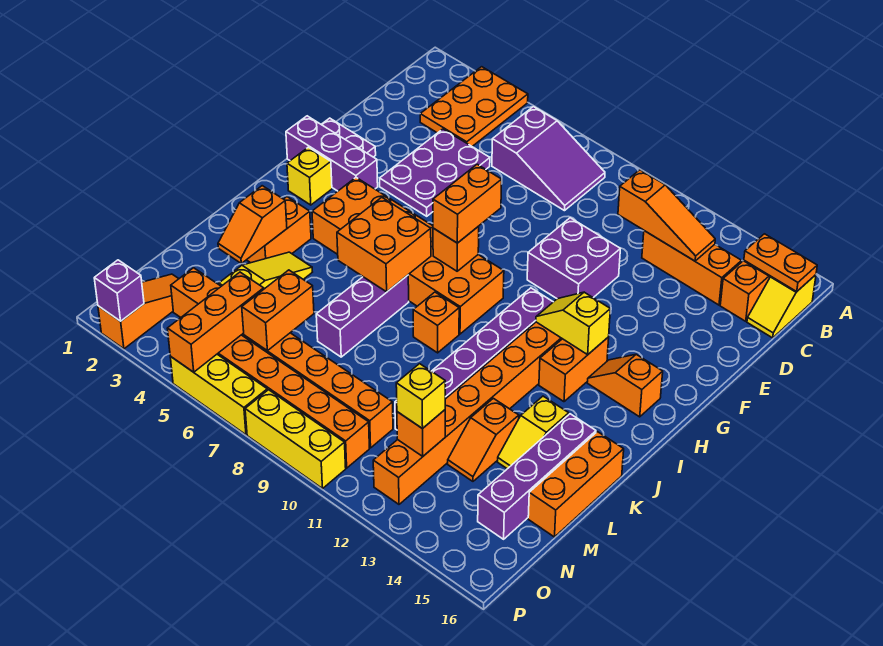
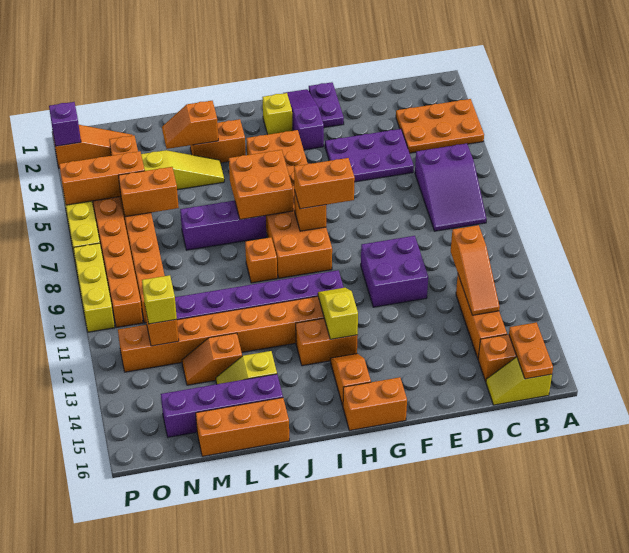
purple brick G1:G3 level 1 -> purple slope G1:G3 level 1 top 3
none -> orange brick G16:H16 level 1

